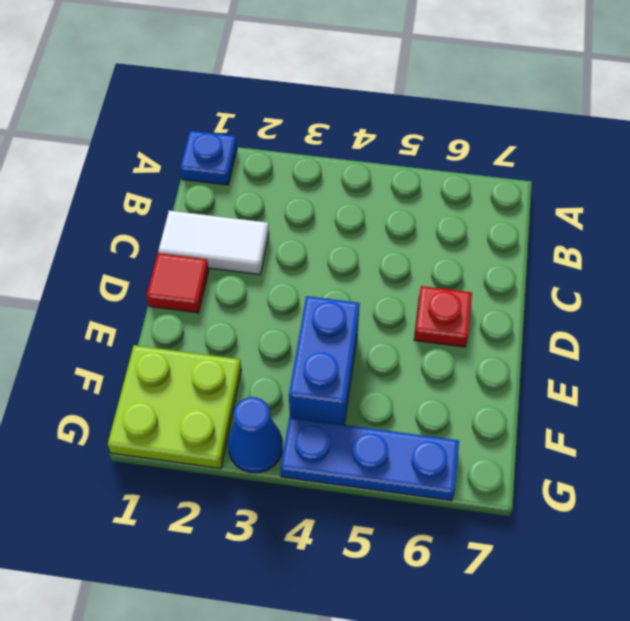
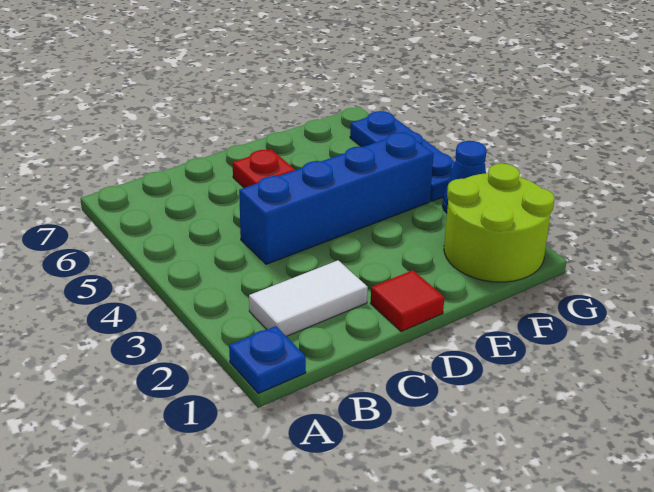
white tile C1:C2 level 1 -> white tile B2:C2 level 1
blue brick E4:F4 level 1 -> blue brick C4:F4 level 1
lime plate F1:G2 level 1 -> lime round brick F1:G2 level 1

